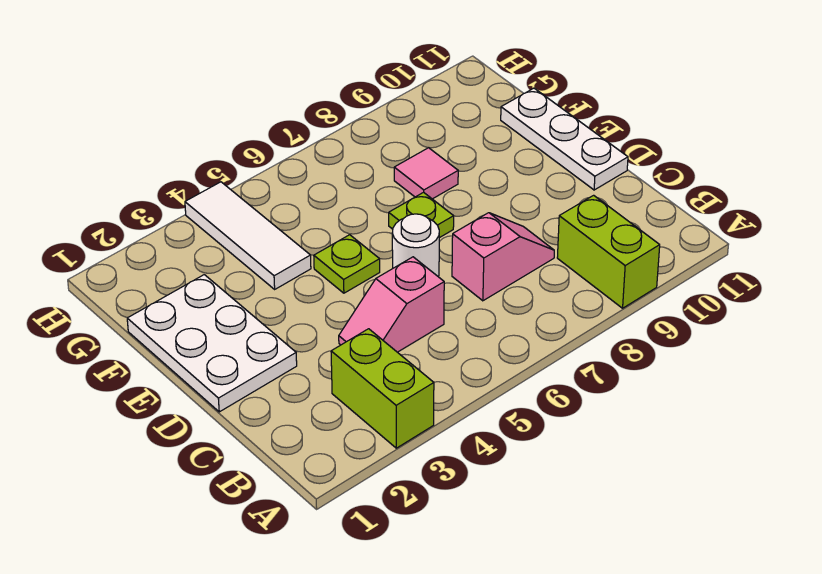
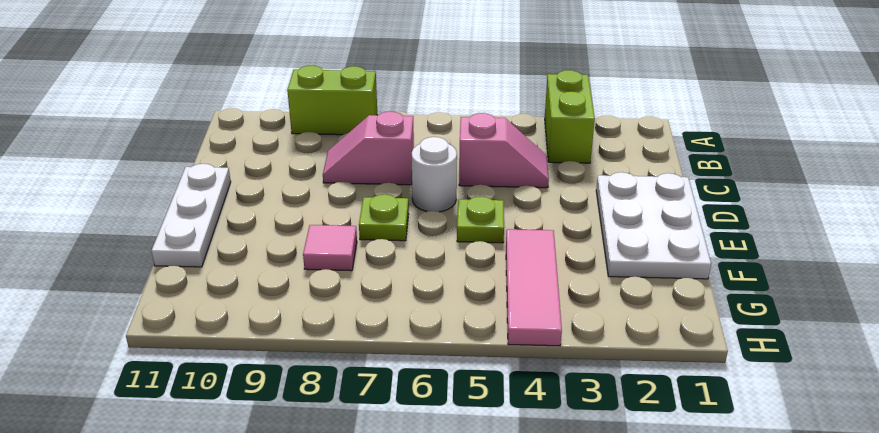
lime brick A9:B9 level 1 -> lime brick A8:A9 level 1
white tile F4:H4 level 1 -> pink tile F4:H4 level 1

